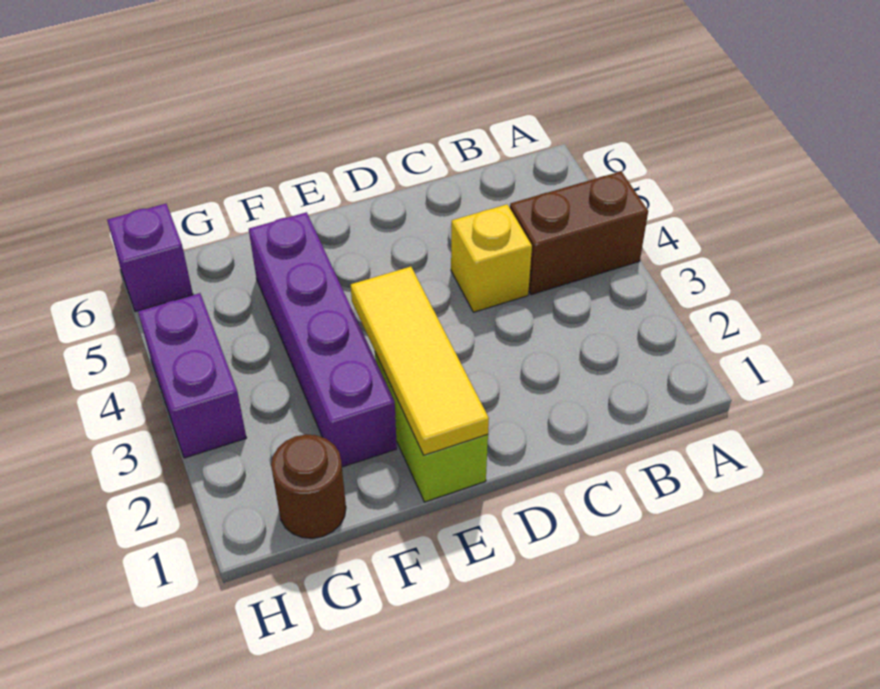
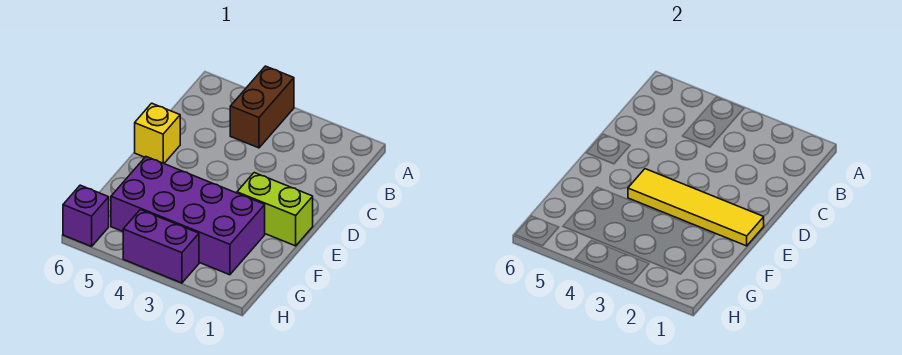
yellow brick C4 level 1 -> yellow brick D6 level 1
yellow tile E1:E3 level 2 -> yellow tile E1:E4 level 2
purple brick F2:F5 level 1 -> purple brick F2:G5 level 1
brown round brick G1 level 1 -> none

